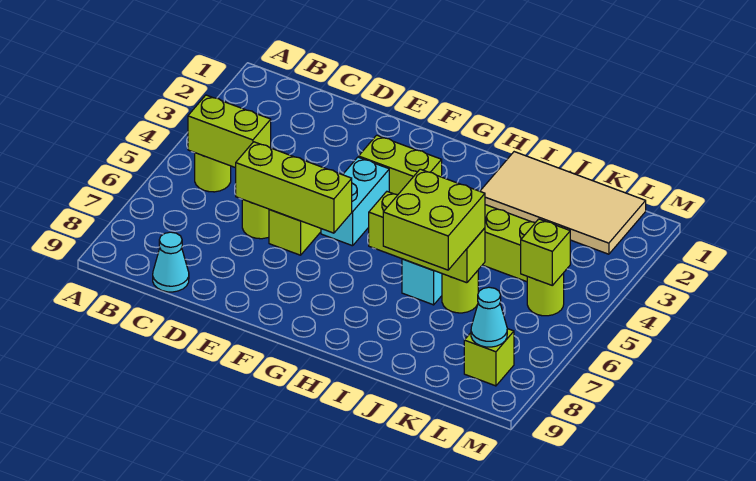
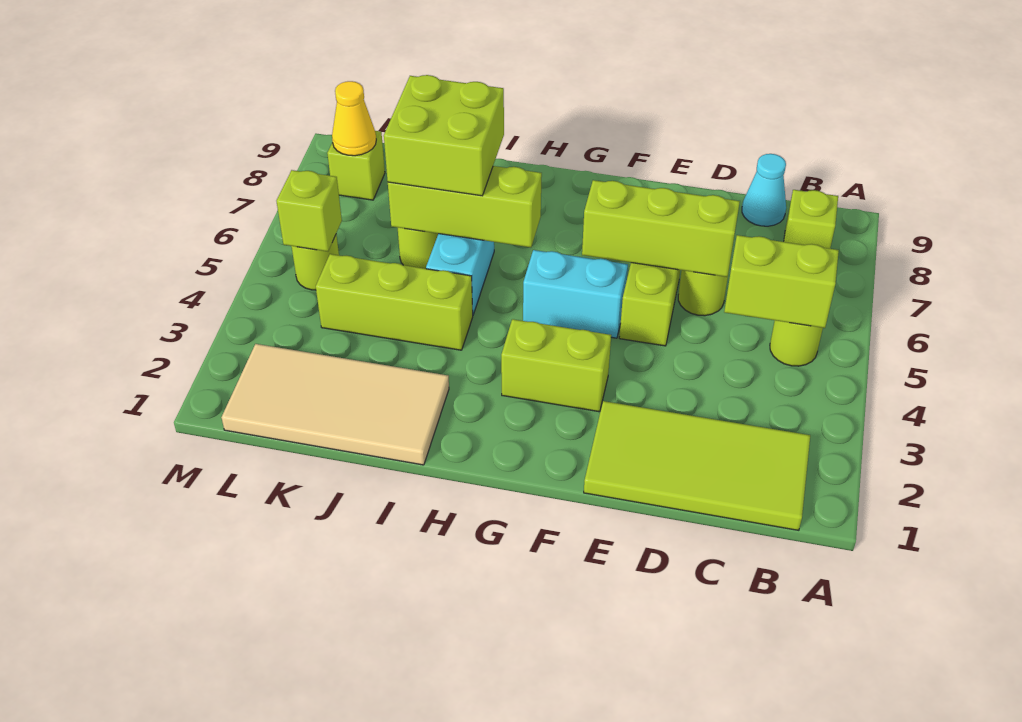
none -> lime tile B1:E2 level 1
none -> lime brick B8 level 1
cyan brick F4:F5 level 1 -> cyan brick F5:G5 level 1
cyan cone L8 level 2 -> yellow cone L8 level 2

